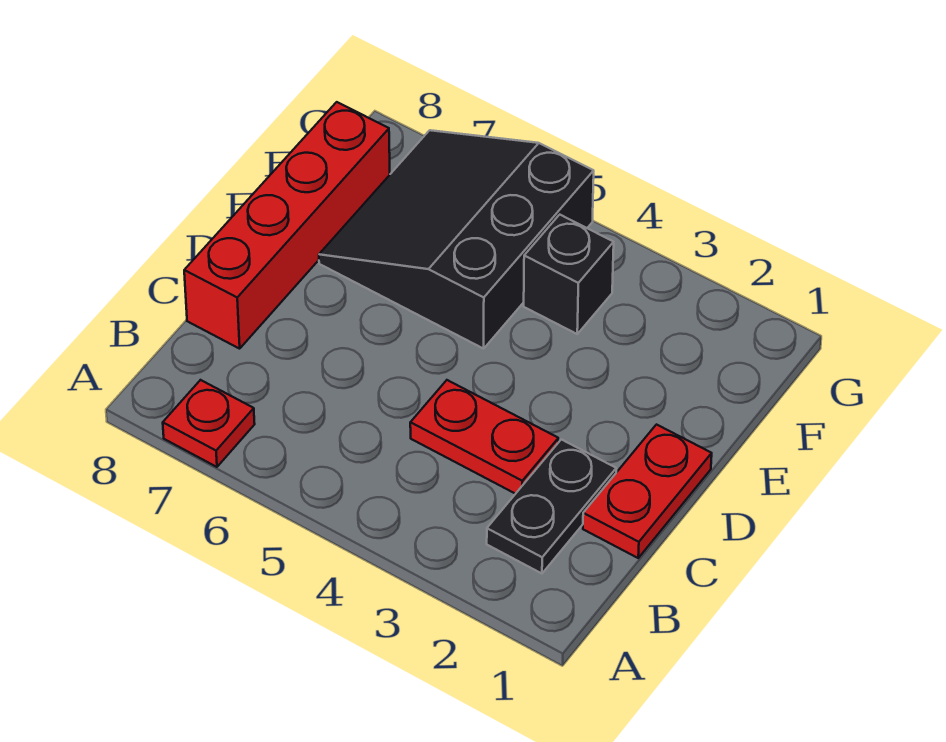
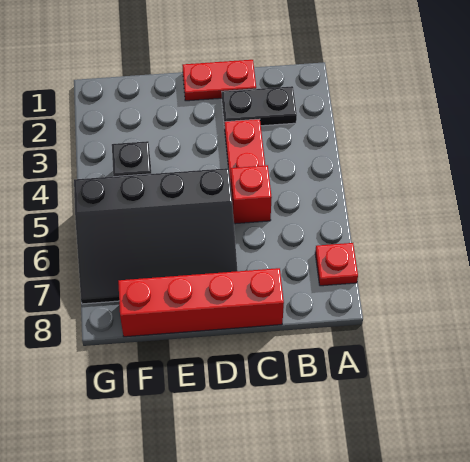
none -> red brick C5 level 1
black slope E5:G7 level 1 top 5 -> black slope D5:G7 level 1 top 5

